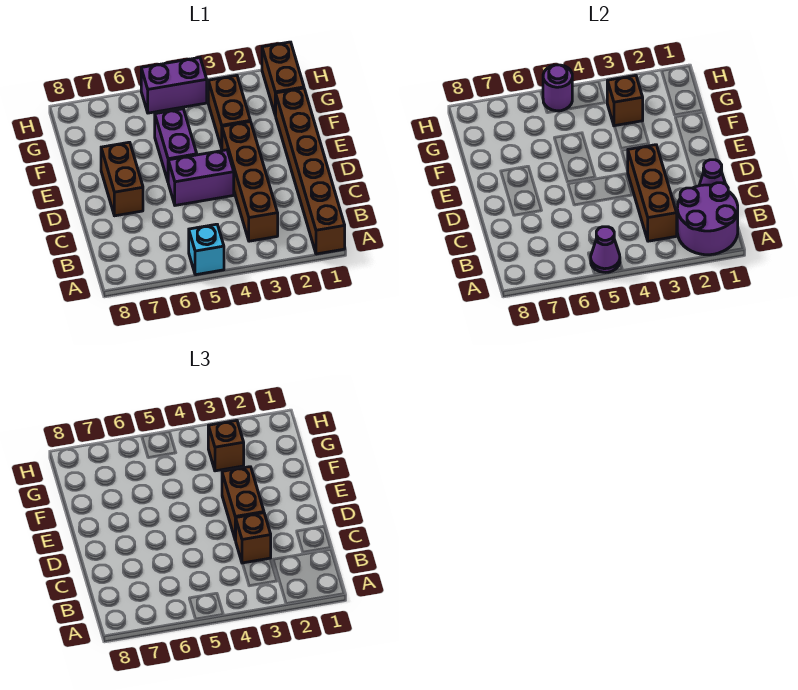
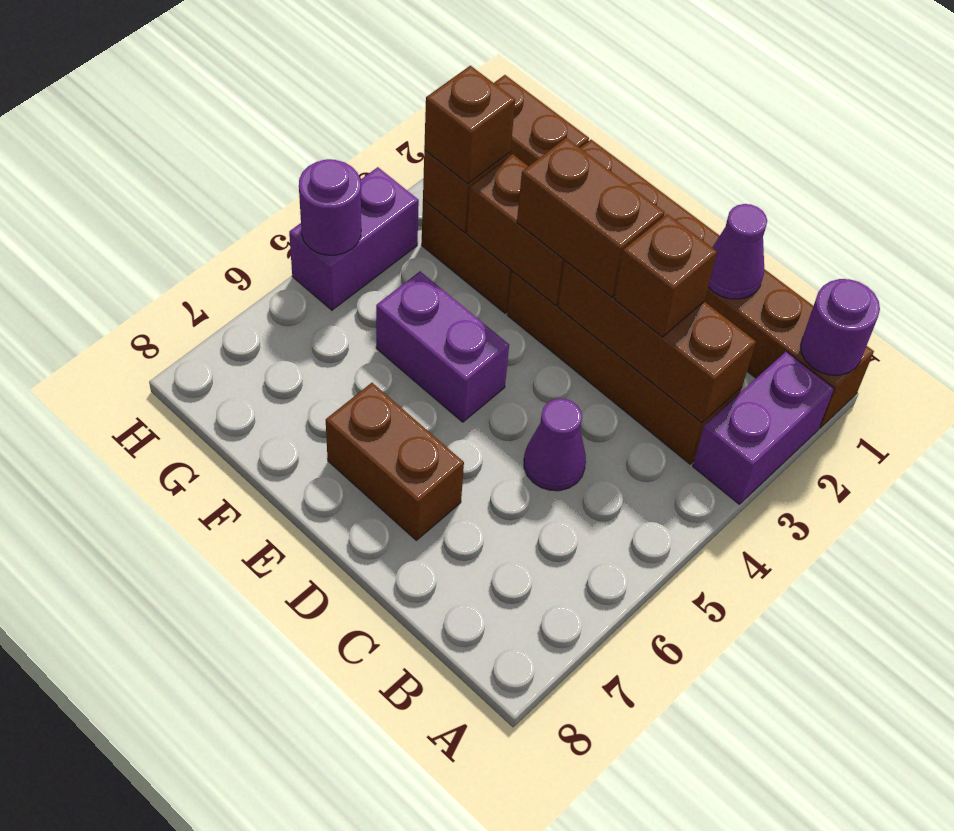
purple round brick A1:B2 level 2 -> purple round brick A1 level 2
cyan brick A5 level 1 -> none
purple cone A5 level 2 -> purple cone C5 level 1
purple brick D4:D5 level 1 -> purple brick A2:A3 level 1
none -> brown brick E3:F3 level 2

